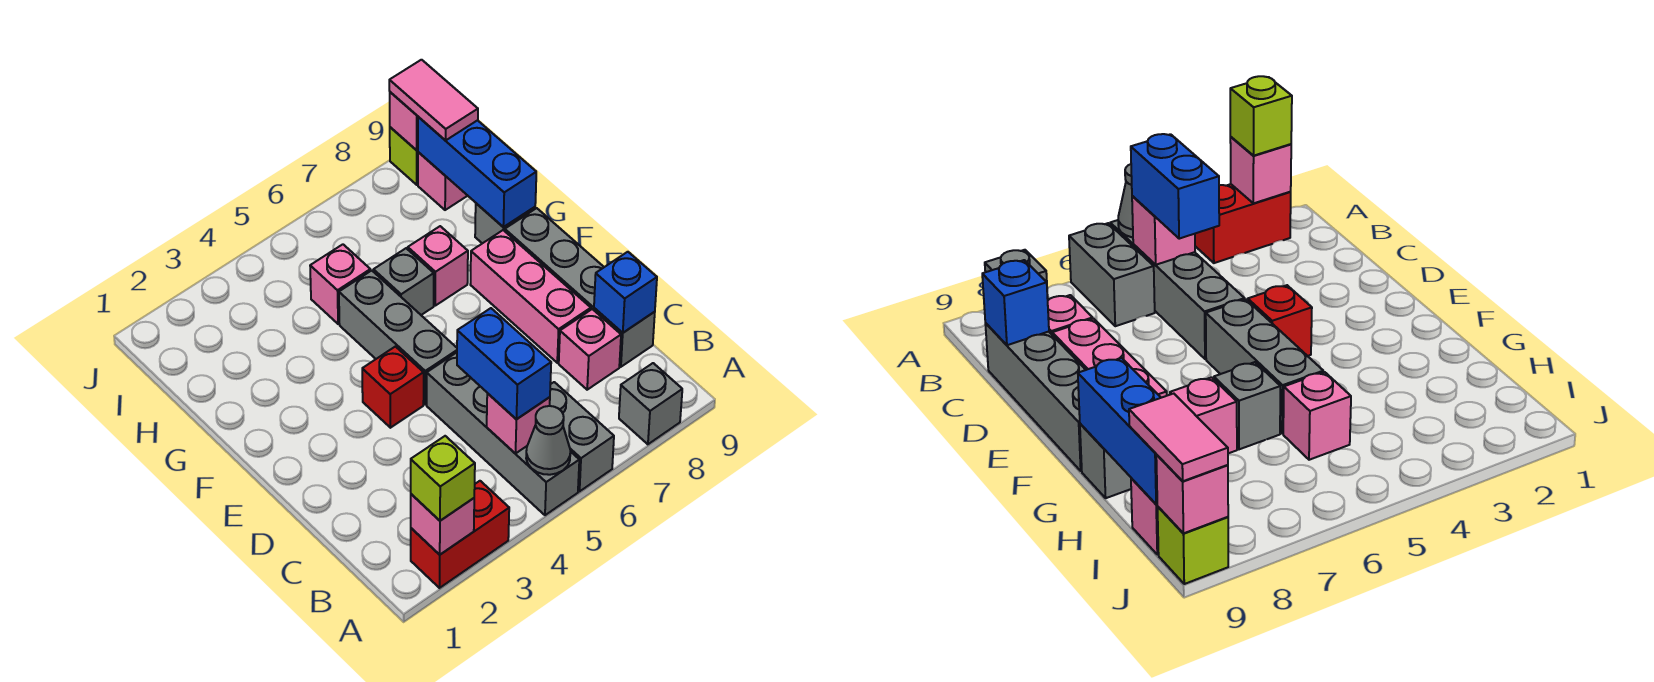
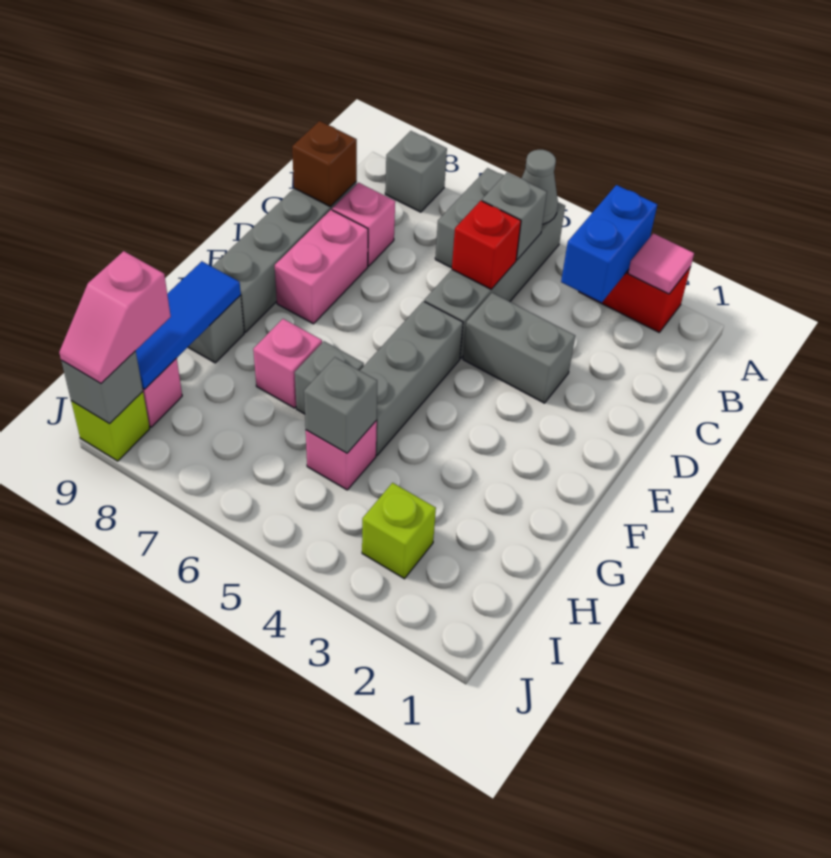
pink brick A2 level 2 -> pink tile A2 level 2
lime brick A2 level 3 -> lime brick I3 level 1
pink brick B5 level 2 -> grey brick B5 level 2
blue brick B5:C5 level 3 -> blue brick A3:B3 level 2
blue brick C9 level 2 -> brown brick C9 level 2
none -> grey brick D3:D4 level 1
pink brick D8:F8 level 1 -> pink brick D8:E8 level 1
red brick E4 level 1 -> red brick C5 level 2
blue brick G9:I9 level 2 -> blue tile G9:I9 level 2
none -> grey brick H5 level 2
pink tile I9:J9 level 3 -> pink slope I9:J9 level 3 top I
pink brick J9 level 2 -> grey brick J9 level 2

